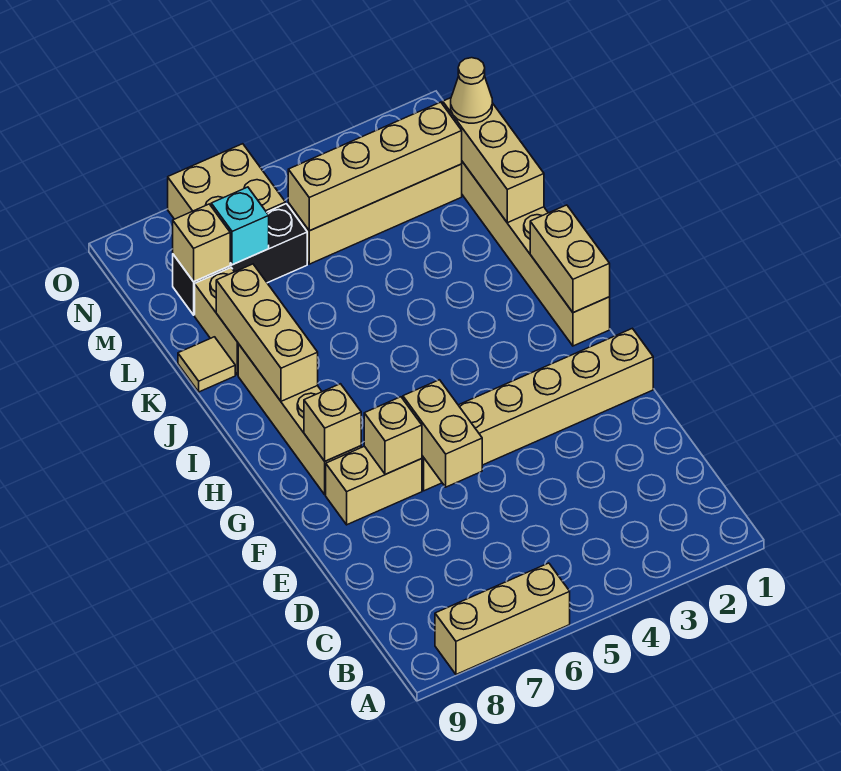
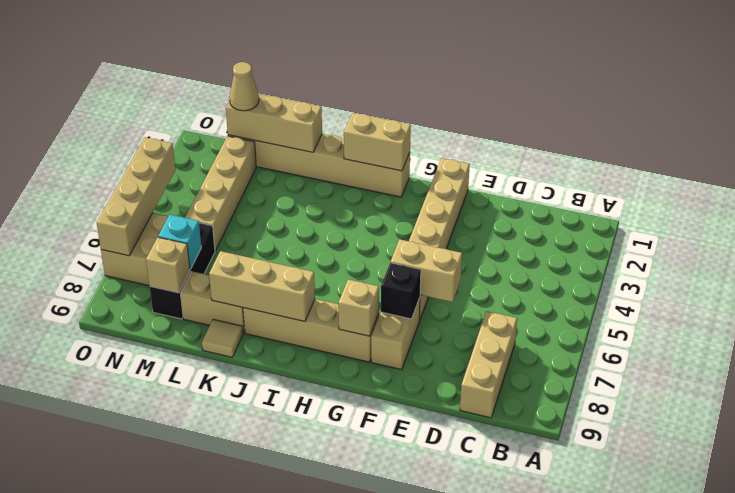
tan brick A6:A8 level 1 -> tan brick C7:C9 level 1
tan brick F7 level 2 -> black brick F7 level 2
tan brick M2:M5 level 2 -> tan brick O4:O7 level 2

